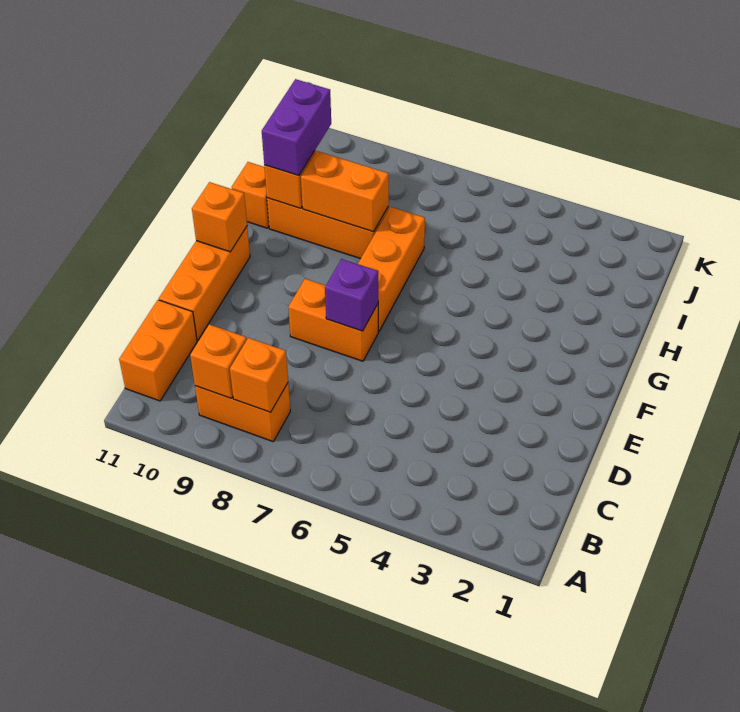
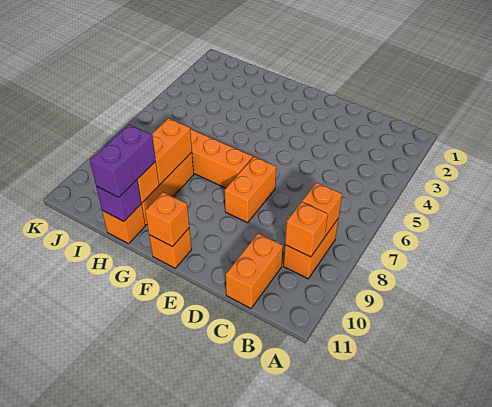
orange brick B11:C11 level 1 -> orange brick C10:C11 level 1
orange brick D11:F11 level 1 -> orange brick F11 level 1
purple brick E7 level 2 -> purple brick H11 level 2
purple brick H10:I10 level 3 -> purple brick H10:H11 level 3

